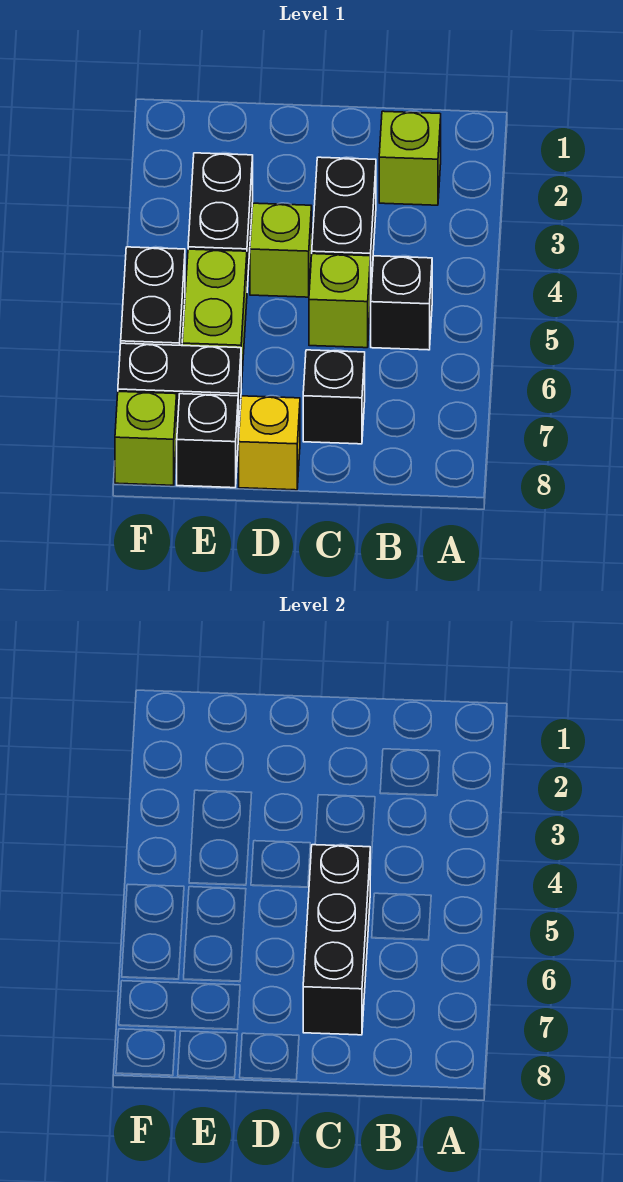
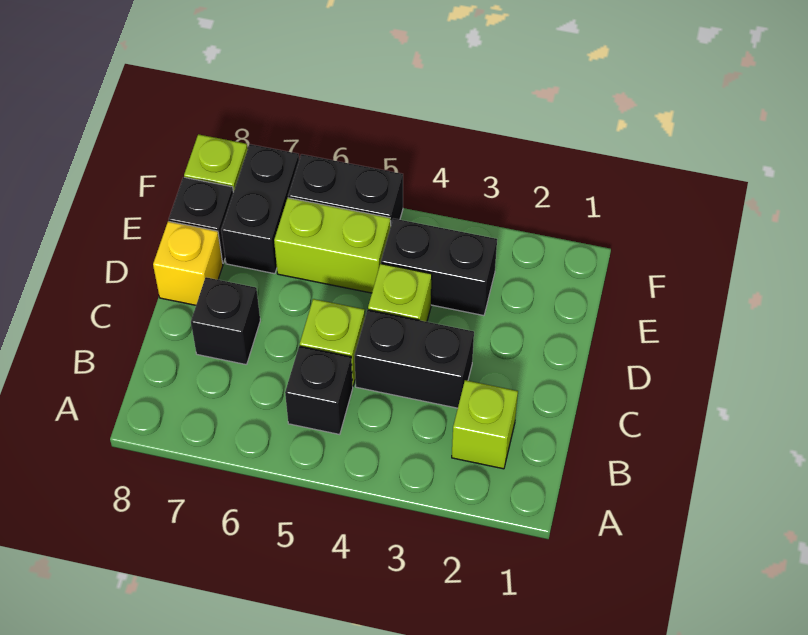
black brick C5:C7 level 2 -> none

